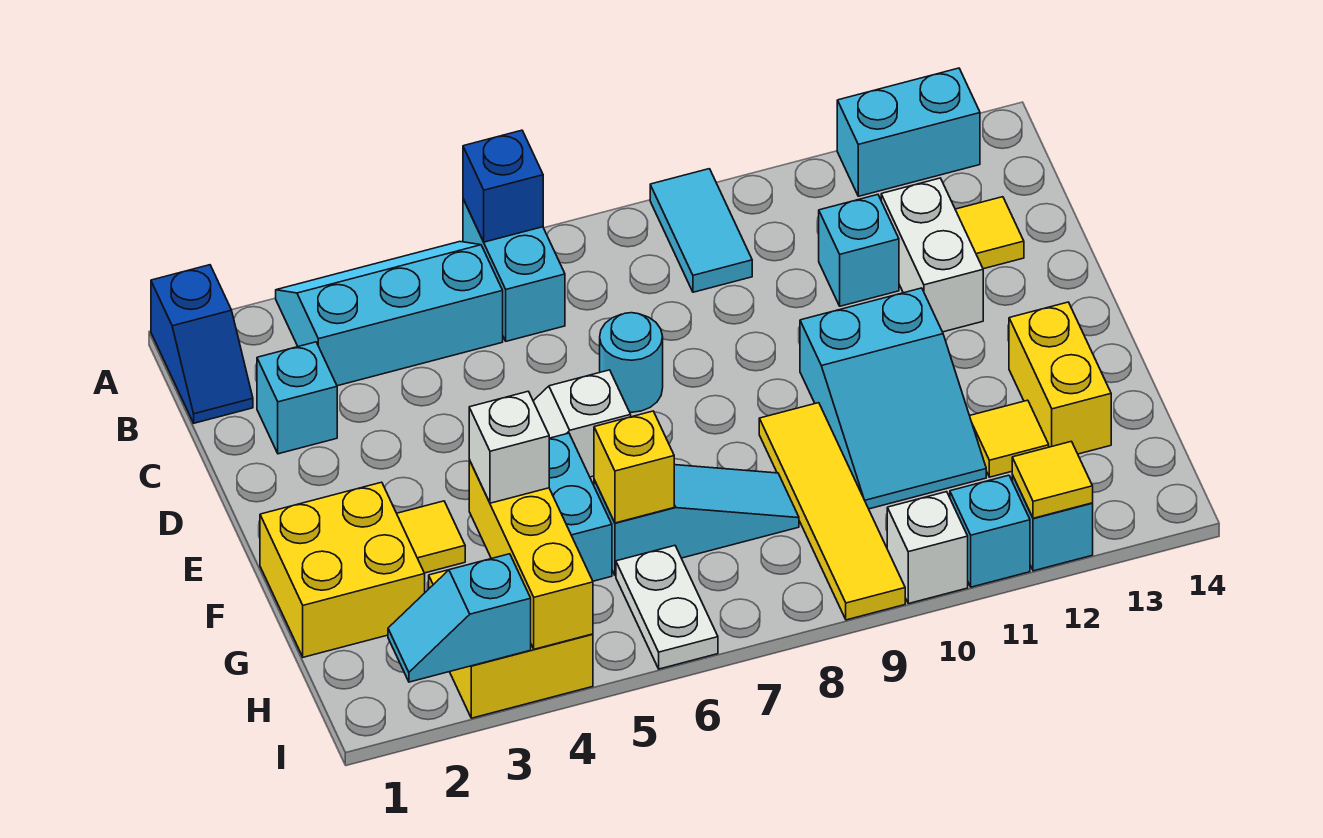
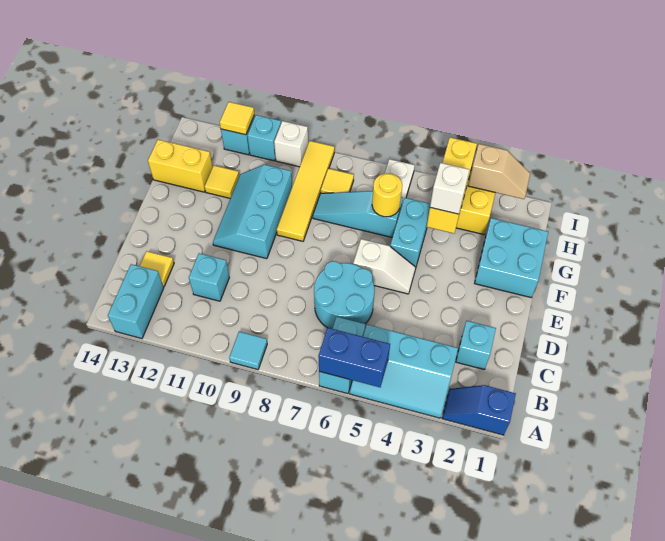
blue slope A1:B1 level 1 top A -> blue slope A1:A2 level 1 top 1
blue brick A6 level 2 -> blue brick A5:A6 level 2
cyan tile A9:B9 level 1 -> cyan tile A9 level 1
cyan brick A12:A13 level 1 -> cyan brick A13:B13 level 1
white brick C12:D12 level 1 -> none
cyan round brick D7 level 1 -> cyan round brick C6:D7 level 1
cyan slope E10:G11 level 1 top E -> cyan slope E10:G11 level 1 top 10
yellow brick F1:G2 level 1 -> cyan brick F1:G2 level 1
yellow tile F3 level 1 -> yellow tile H8 level 1
yellow brick F13:G13 level 1 -> yellow brick G13:G14 level 1
yellow brick G6 level 2 -> yellow round brick G6 level 2
cyan slope I2:I3 level 2 top 3 -> tan slope I2:I3 level 2 top 3

